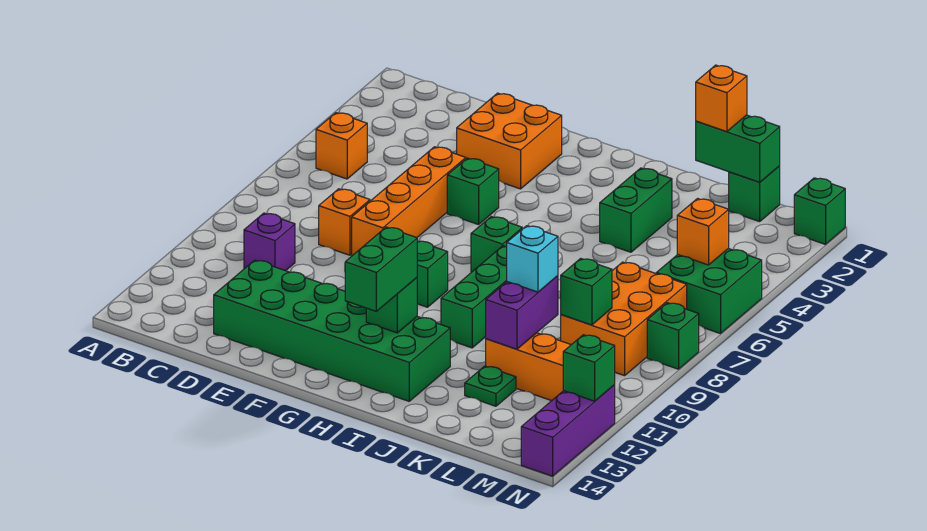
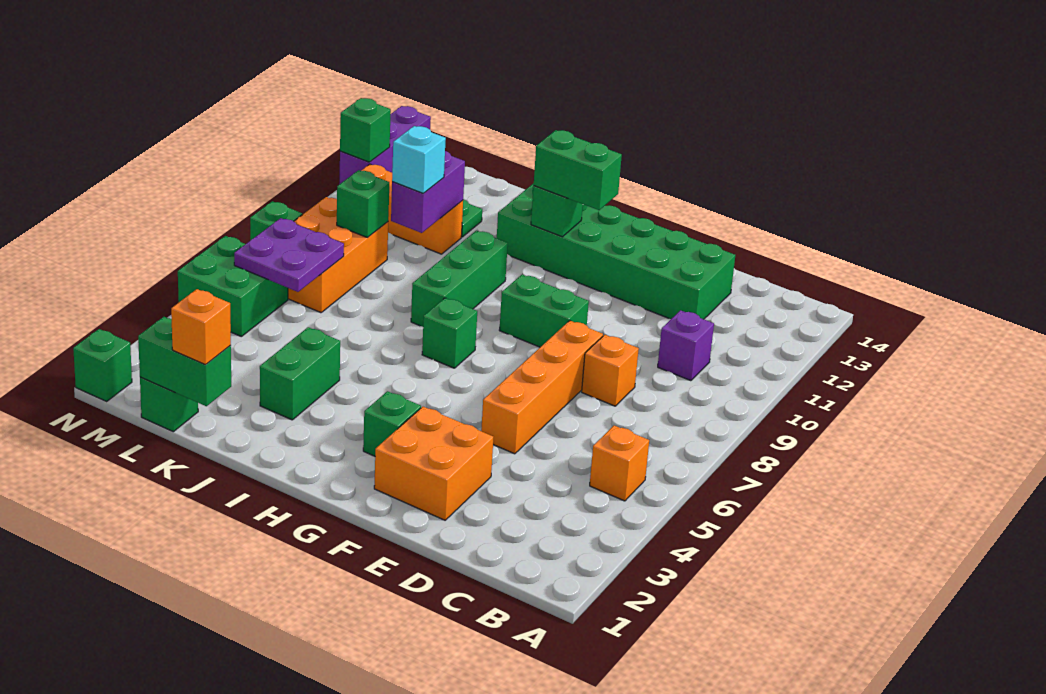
green brick F5 level 1 -> green brick G3 level 1
green brick H12:H13 level 3 -> green brick G12:H12 level 3
none -> purple plate L6:M7 level 2
orange brick M5 level 2 -> none

